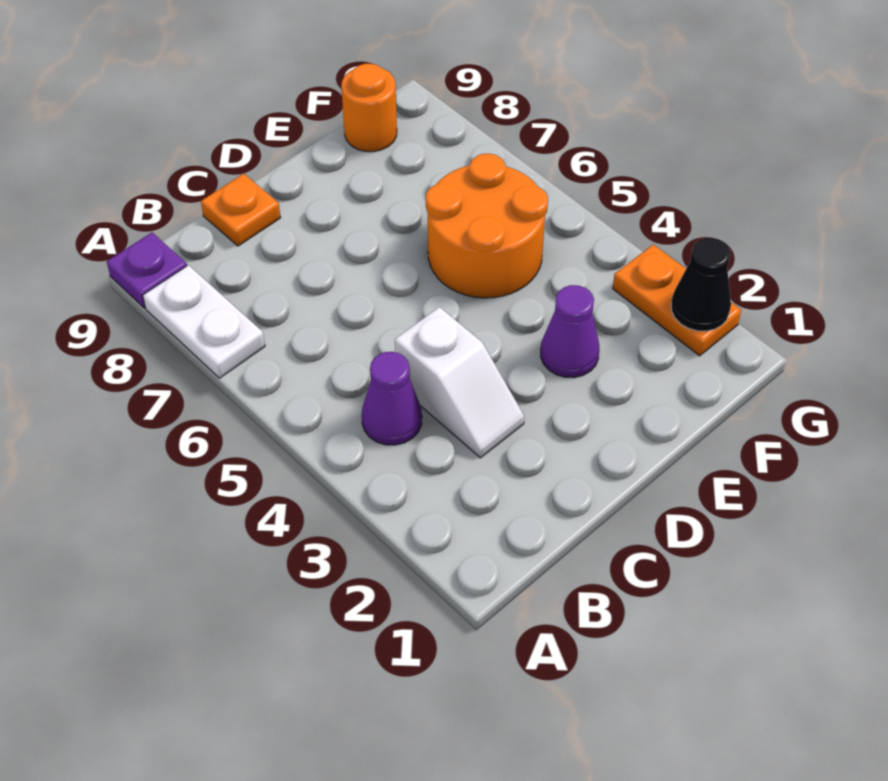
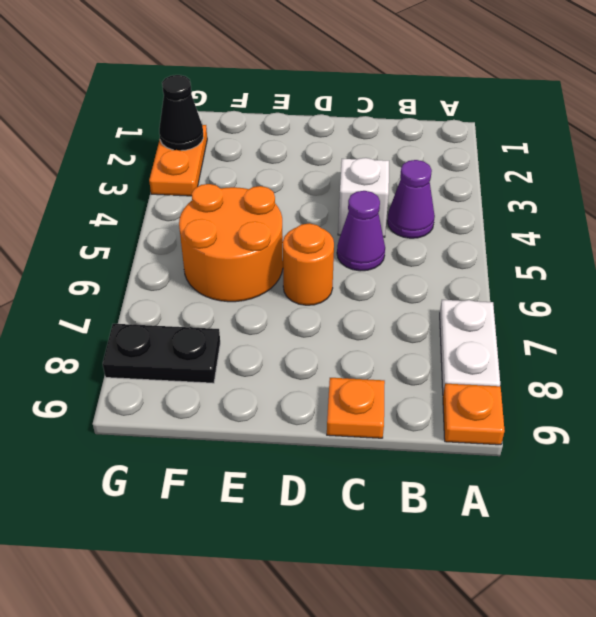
purple plate A9 level 1 -> orange plate A9 level 1
purple cone E3 level 1 -> purple cone C5 level 1
none -> black plate F8:G8 level 1
orange round brick F9 level 1 -> orange round brick D6 level 1

